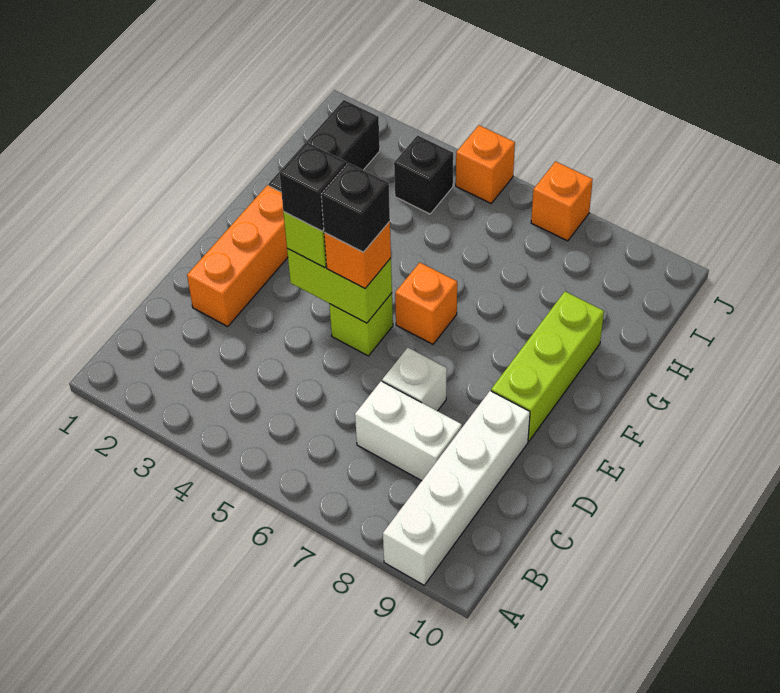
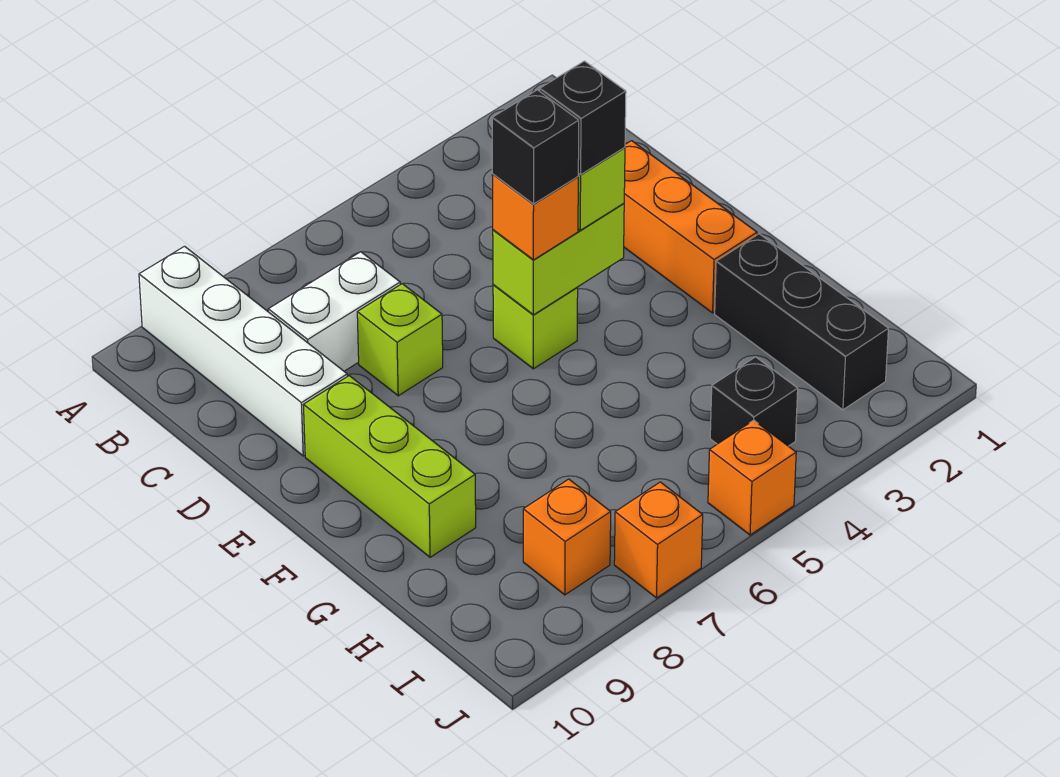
white brick D7 level 1 -> lime brick D7 level 1
orange brick F6 level 1 -> orange brick I8 level 1

